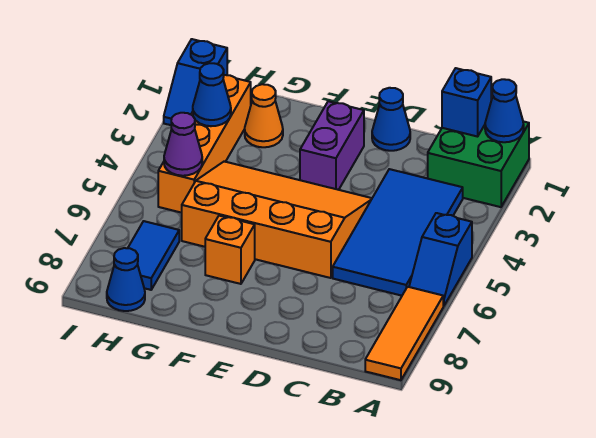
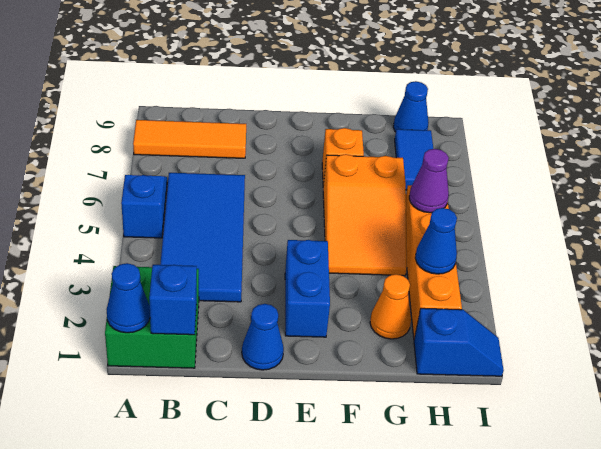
orange tile A7:A9 level 1 -> orange tile A8:C8 level 1
orange slope D4:G6 level 1 top 6 -> orange slope F4:G6 level 1 top 6
purple brick E2:E3 level 1 -> blue brick E2:E3 level 1
blue slope I1:I2 level 1 top 1 -> blue slope H1:I1 level 1 top H

